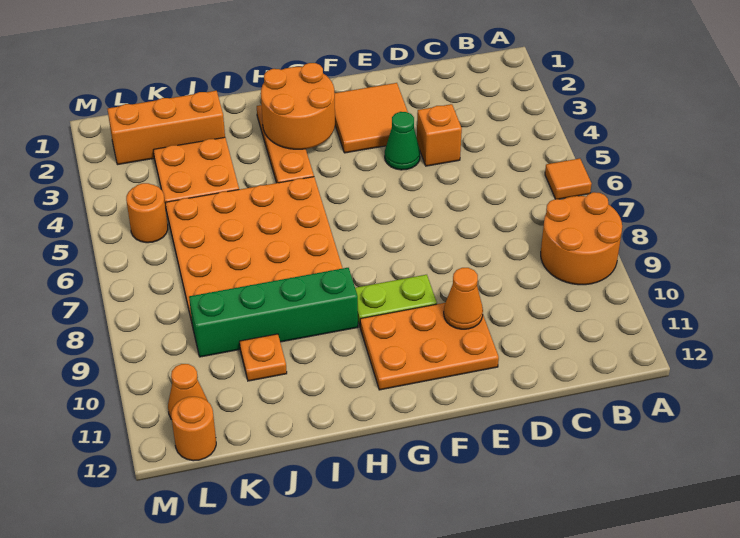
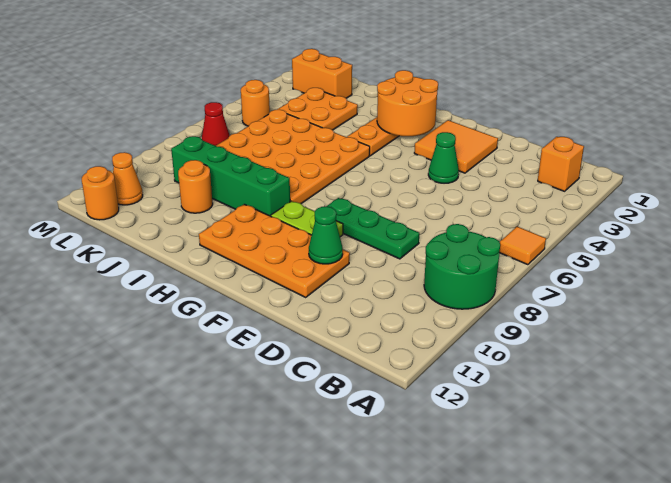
orange round brick A8:B9 level 1 -> green round brick A8:B9 level 1
orange brick D4 level 1 -> orange brick B2 level 1
none -> green plate D8:F8 level 1
orange plate E10:G11 level 1 -> orange plate E10:H11 level 1
orange cone E10 level 2 -> green cone E10 level 2
orange brick J2:L2 level 1 -> orange brick K2:L2 level 1
orange plate J10 level 1 -> orange round brick J10 level 1
none -> red cone L7 level 1

